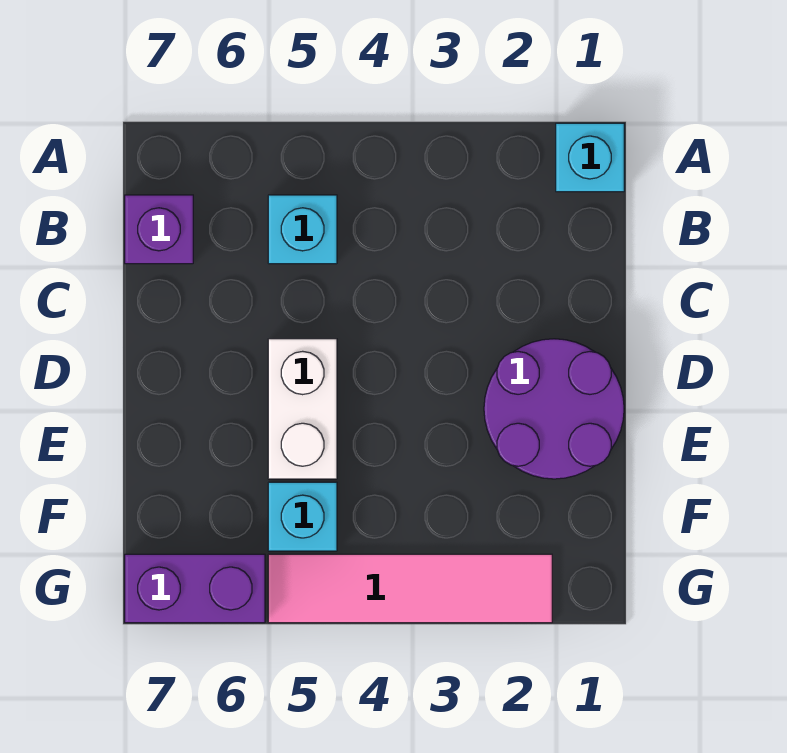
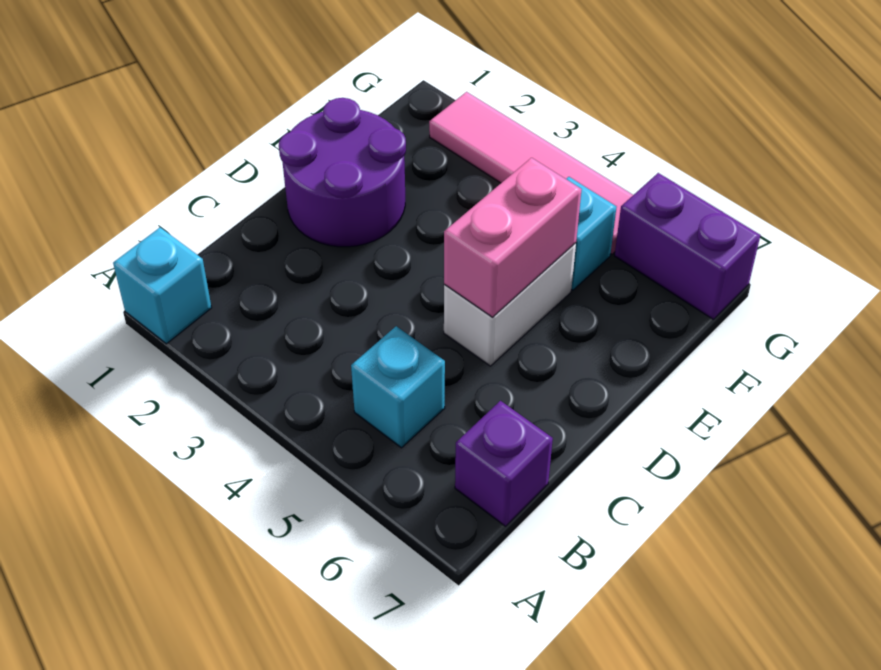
none -> pink brick D5:E5 level 2

